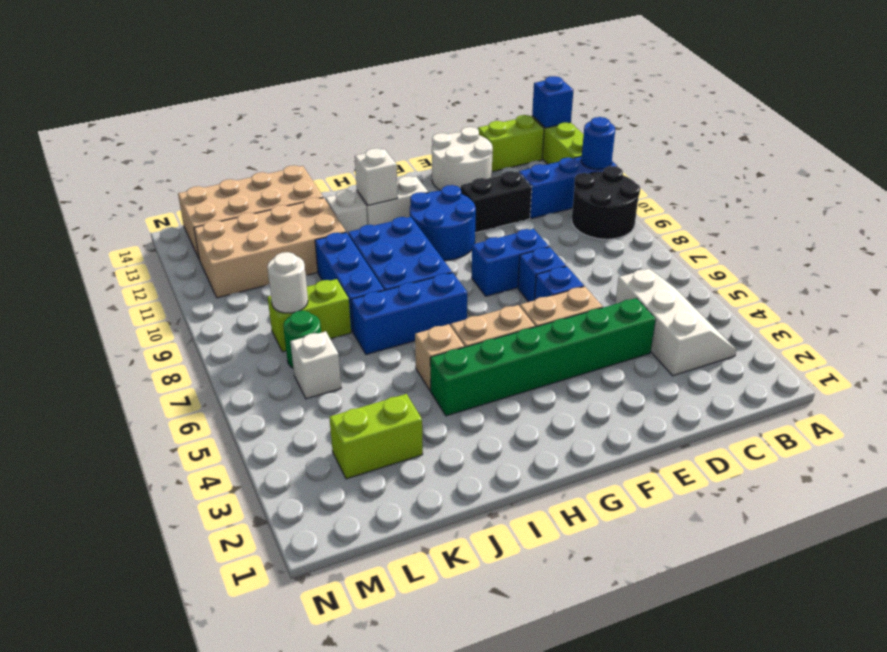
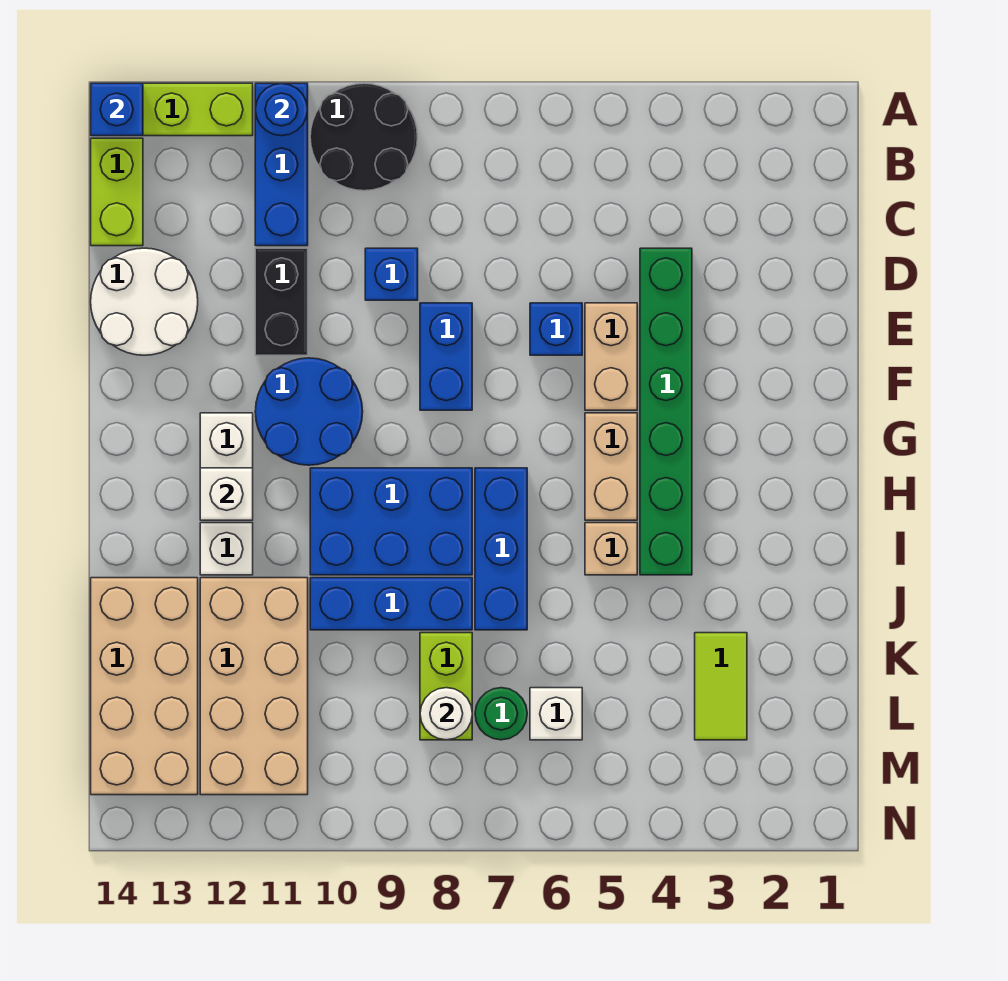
white slope B3:C5 level 1 top C -> none
blue brick E7 level 1 -> blue brick D9 level 1
lime brick K3:L3 level 1 -> lime tile K3:L3 level 1

